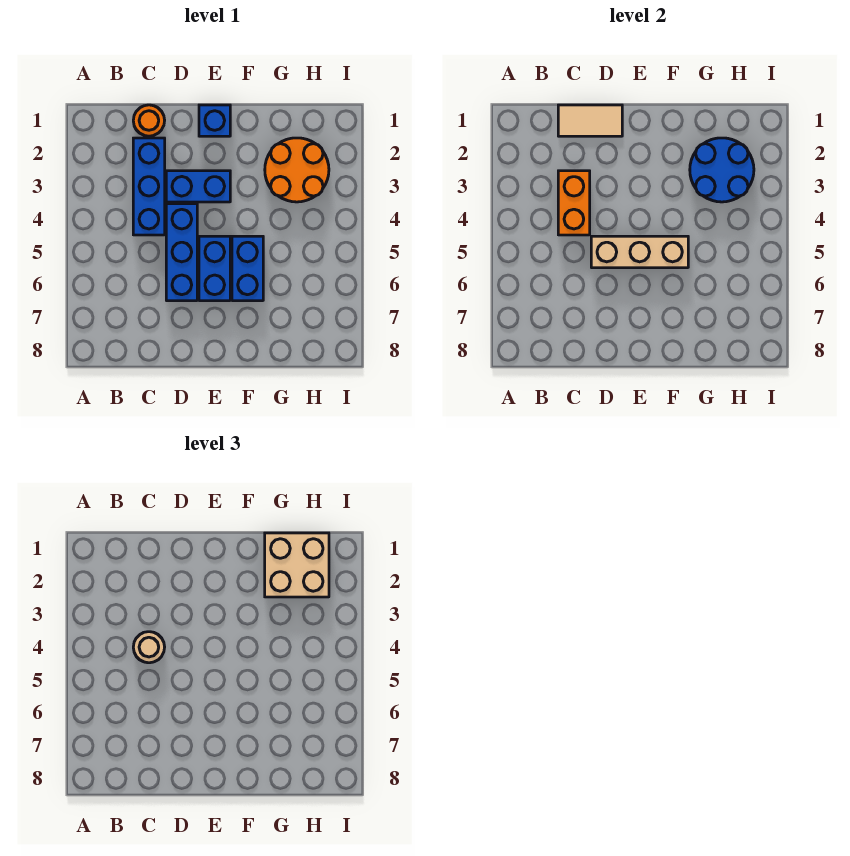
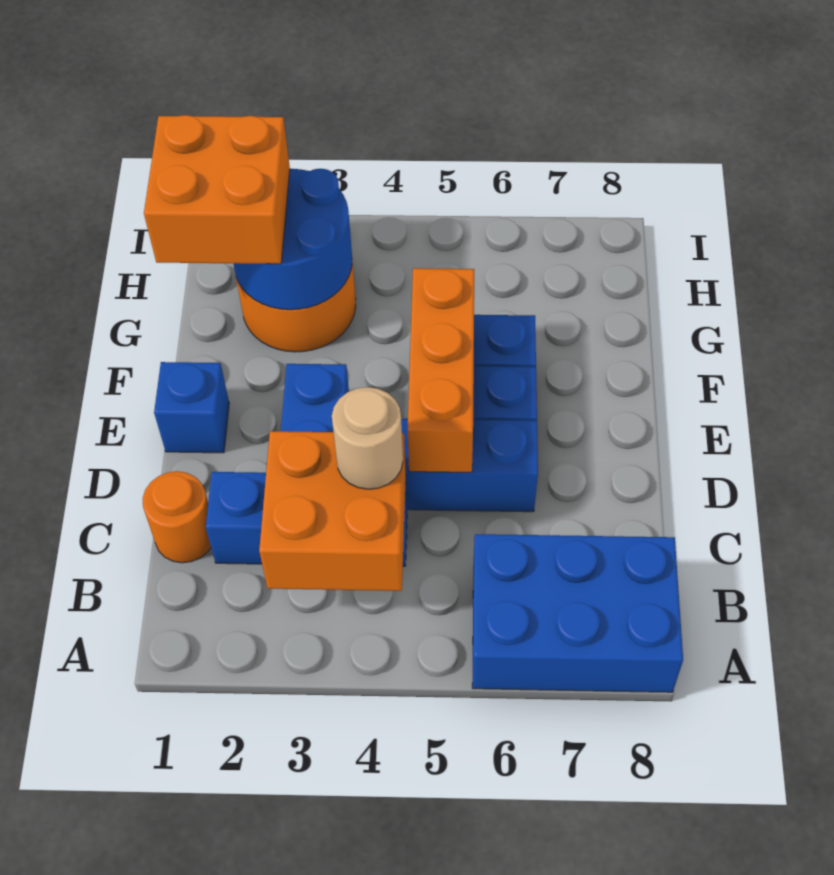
none -> blue brick A6:B8 level 1
tan tile C1:D1 level 2 -> none
orange brick C3:C4 level 2 -> orange brick B3:C4 level 2
tan brick D5:F5 level 2 -> orange brick D5:F5 level 2
tan brick G1:H2 level 3 -> orange brick G1:H2 level 3

